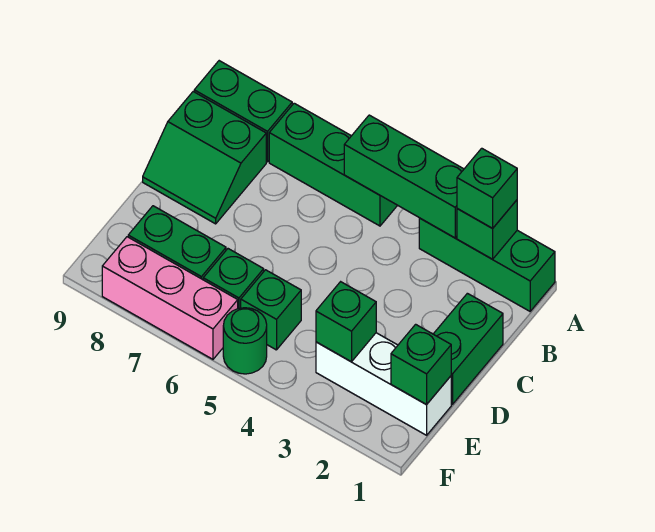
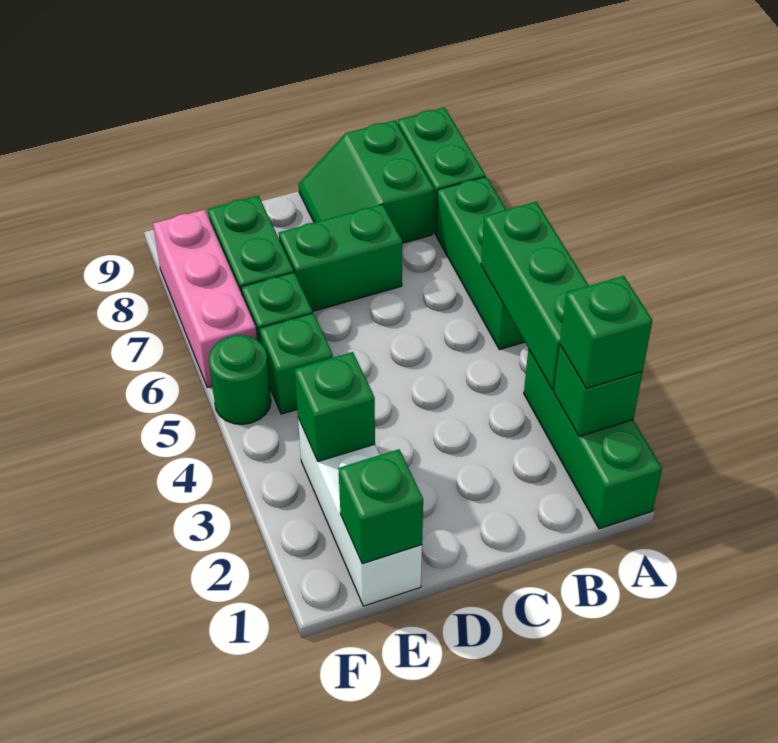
green brick C1:D1 level 1 -> green brick C7:D7 level 1

